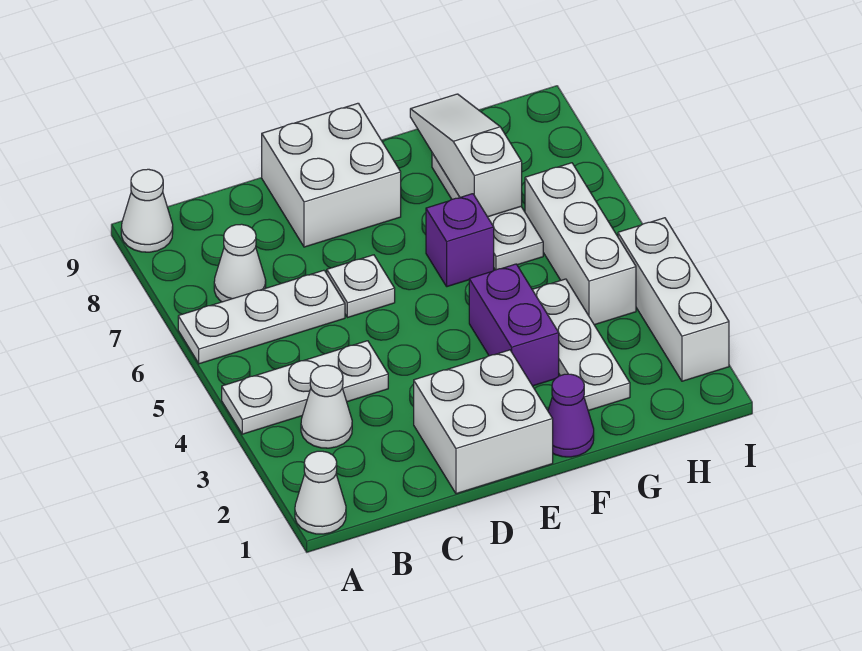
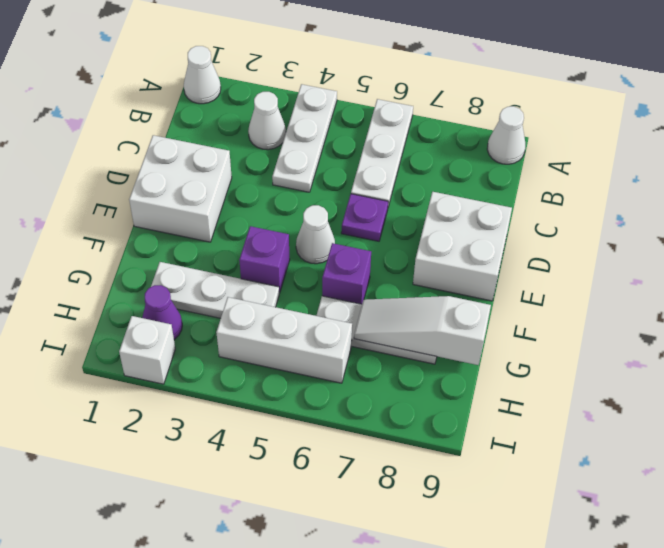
white cone B7 level 1 -> white cone E5 level 1
white plate D6 level 1 -> purple plate D6 level 1
purple cone F1 level 1 -> purple cone H2 level 1
purple brick F3:F4 level 1 -> purple brick F4 level 1
white slope G7:G9 level 2 top 7 -> white slope G7:G9 level 2 top 9
white brick I2:I4 level 1 -> white brick I2 level 1

